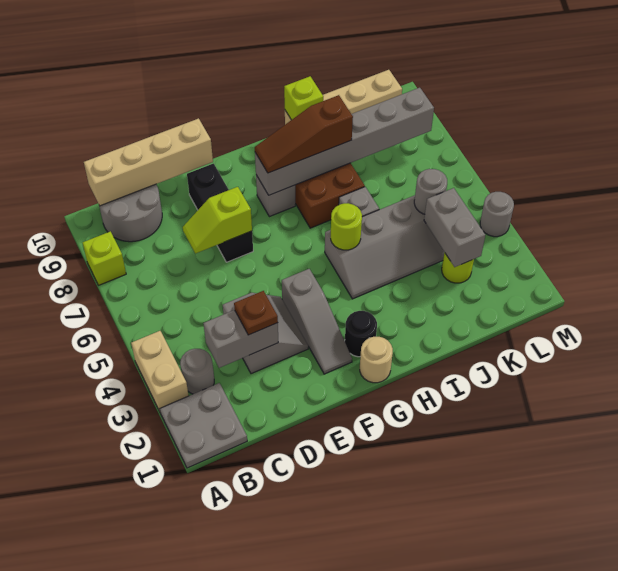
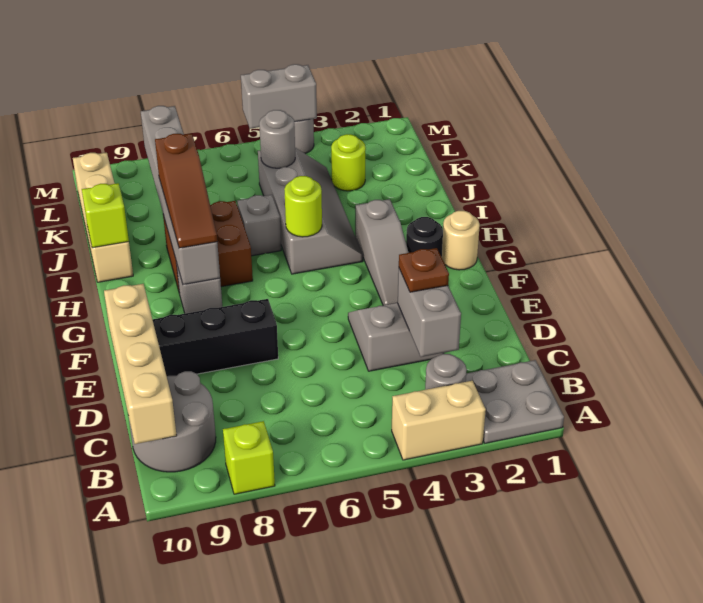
lime slope D7:E7 level 2 top E -> none
grey slope F2:F4 level 1 top 4 -> grey slope F3:H3 level 1 top H
grey brick K3:K4 level 2 -> grey brick M4:M5 level 2

